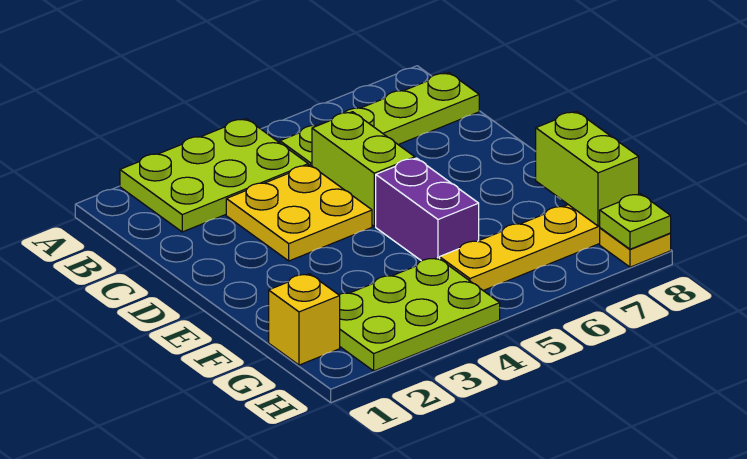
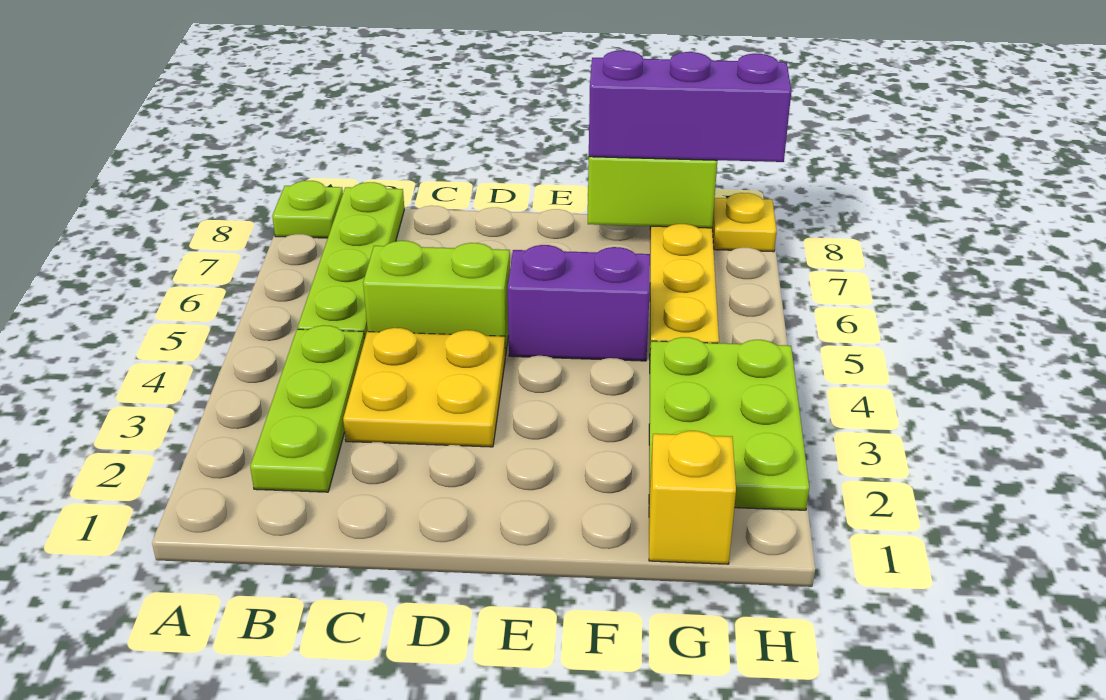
lime plate A2:B4 level 1 -> lime plate B2:B4 level 1
none -> purple brick F8:H8 level 3
lime plate H8 level 2 -> lime plate A8 level 1

